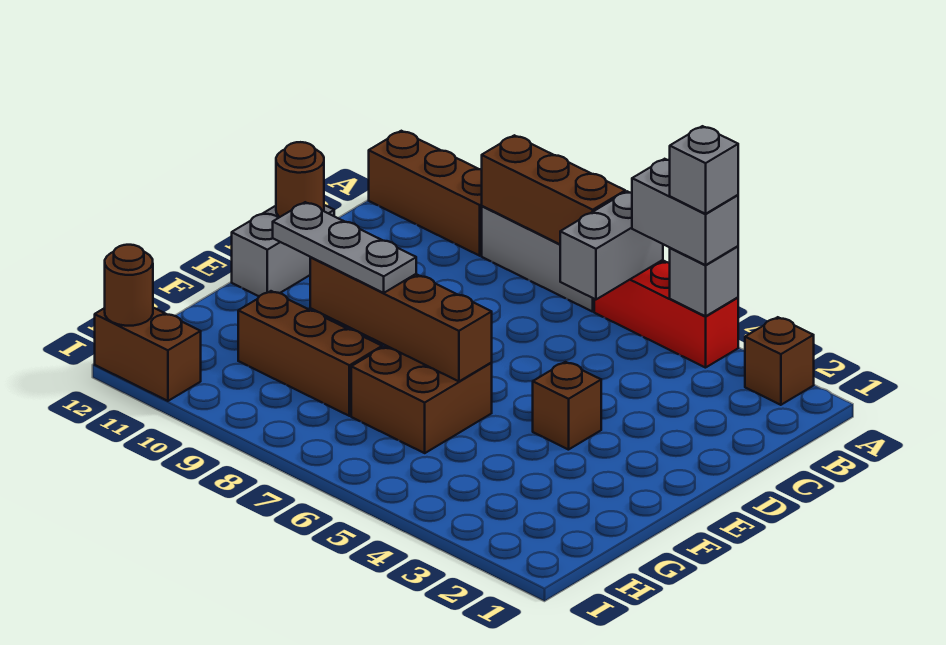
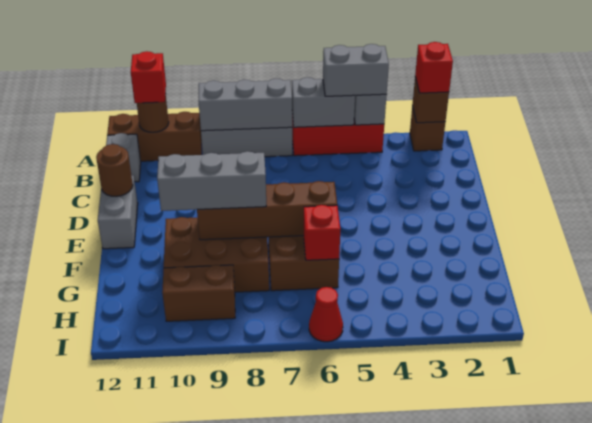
none -> red brick A2 level 3
grey brick A4 level 4 -> grey brick B12 level 1
grey brick A6:B6 level 2 -> grey brick A5:A6 level 2
brown brick A7:A9 level 2 -> grey brick A7:A9 level 2
none -> red brick A11 level 3
brown brick E4 level 1 -> brown brick A2 level 2
grey plate F8:F10 level 3 -> grey brick F8:F10 level 3
none -> red brick G6 level 2
brown brick G8:G10 level 1 -> brown brick F8:G10 level 1
none -> red cone I6 level 1
brown brick I11:I12 level 1 -> brown brick H9:H10 level 1
brown round brick I12 level 2 -> brown round brick A11 level 2

